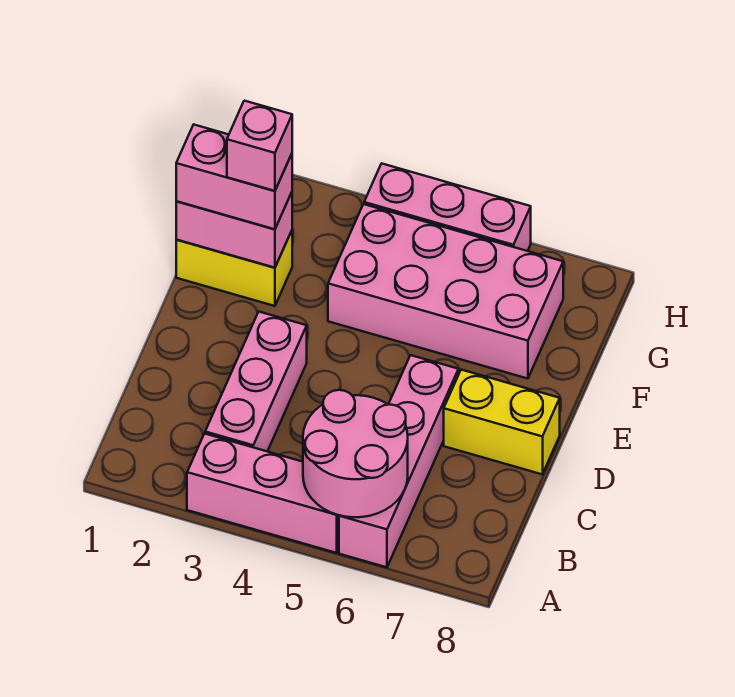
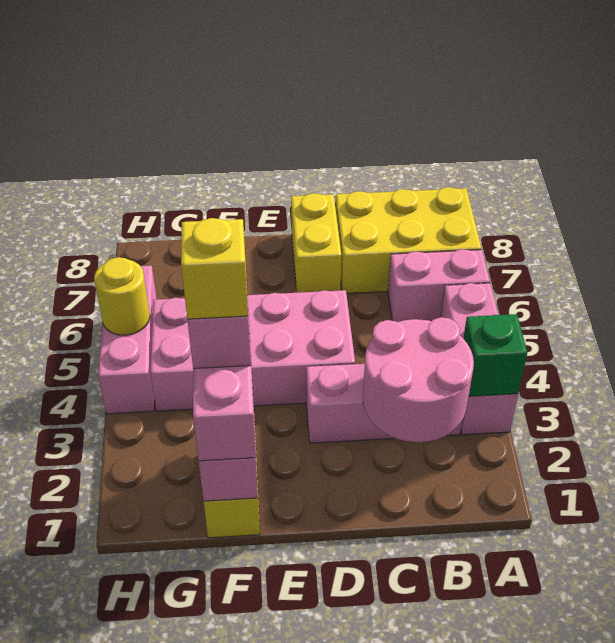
none -> green brick A3 level 2
pink round brick A5:B6 level 2 -> pink round brick B2:C3 level 2
pink brick A6:D6 level 1 -> pink brick A6:B6 level 1
none -> yellow brick A7:C8 level 1
none -> yellow brick F2 level 5
pink brick F4:G7 level 1 -> pink brick D4:G5 level 1
none -> yellow round brick H5 level 2

